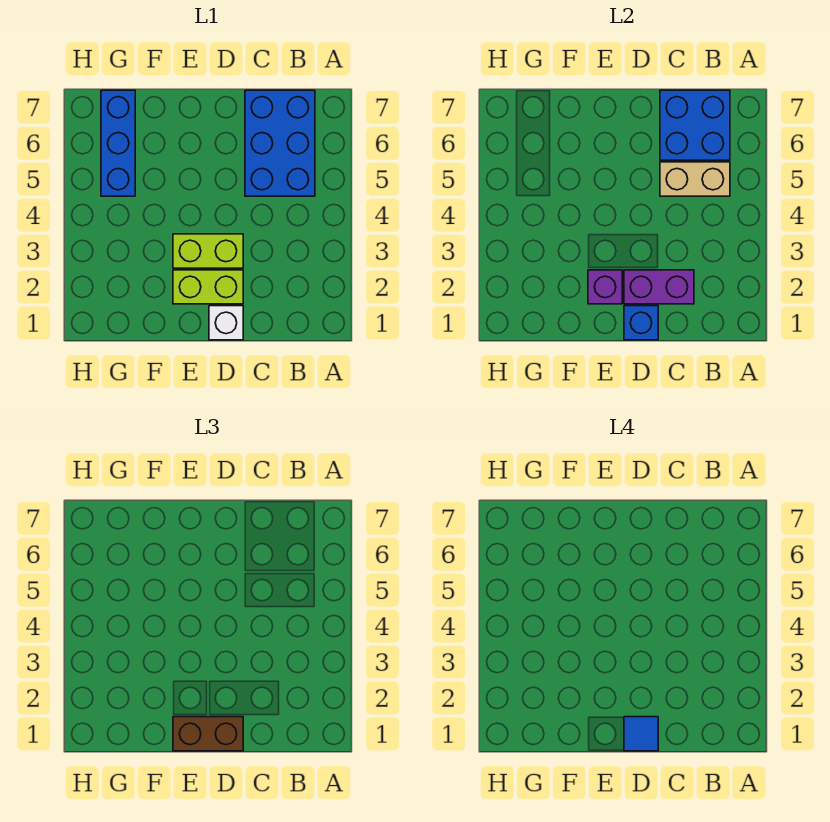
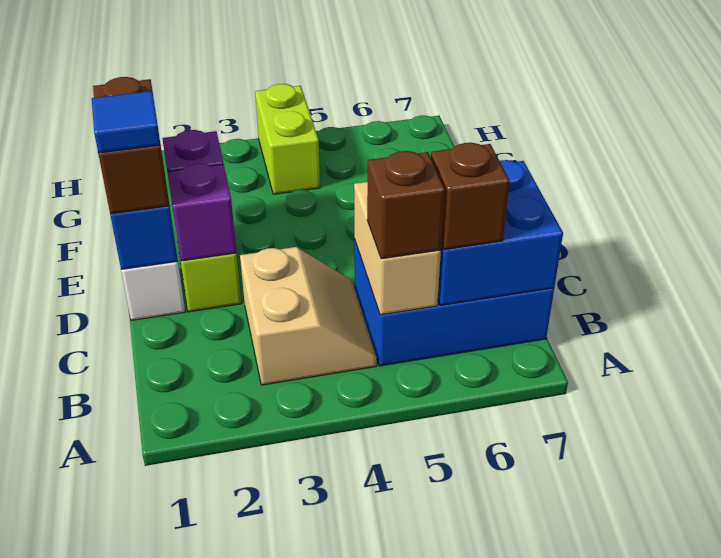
none -> tan slope B3:C4 level 1 top 3
none -> brown brick B5 level 3
none -> brown brick B6 level 3
purple brick C2:D2 level 2 -> purple brick D2 level 2
lime brick D3:E3 level 1 -> lime brick G4:H4 level 1
blue brick G5:G7 level 1 -> none

